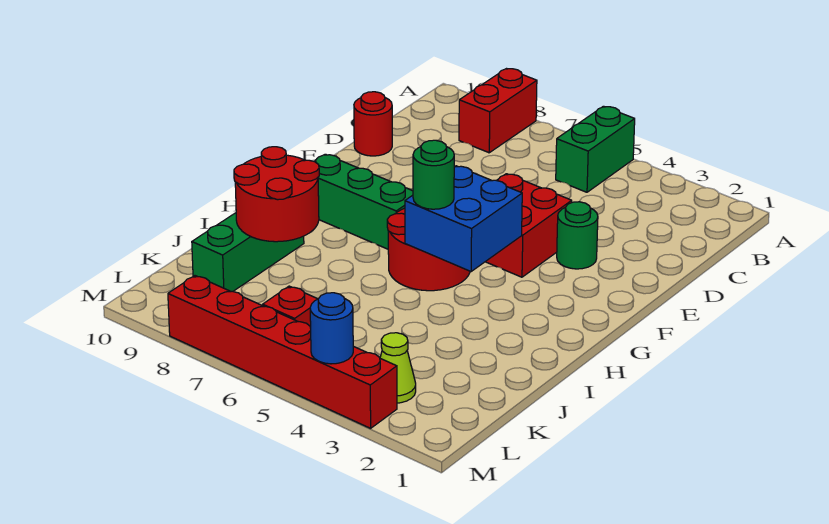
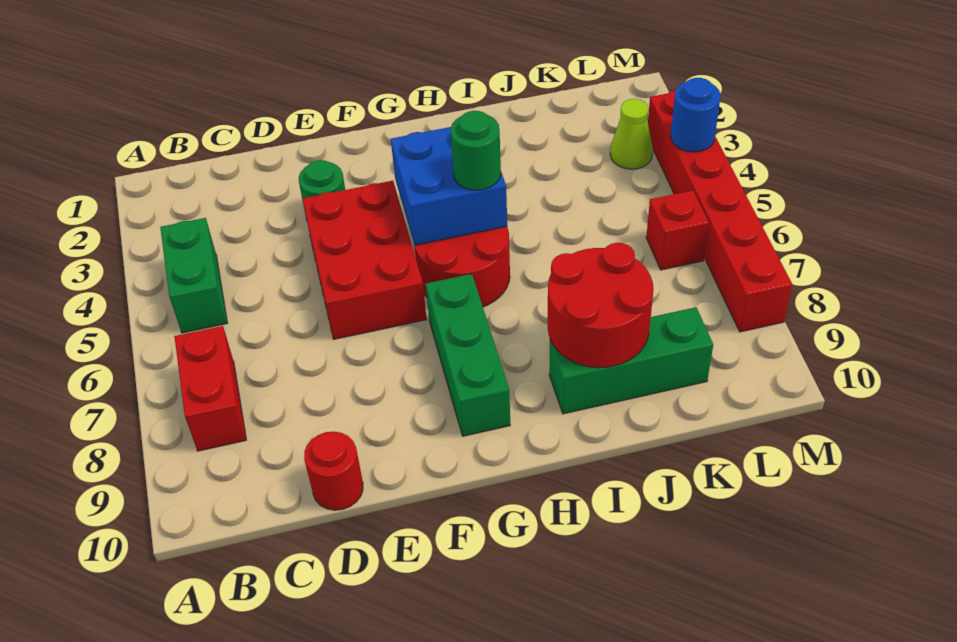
green brick A5:B5 level 1 -> green brick B4:B5 level 1
red brick A8:B8 level 1 -> red brick B7:B8 level 1
red brick E4:F5 level 1 -> red brick E4:F6 level 1

